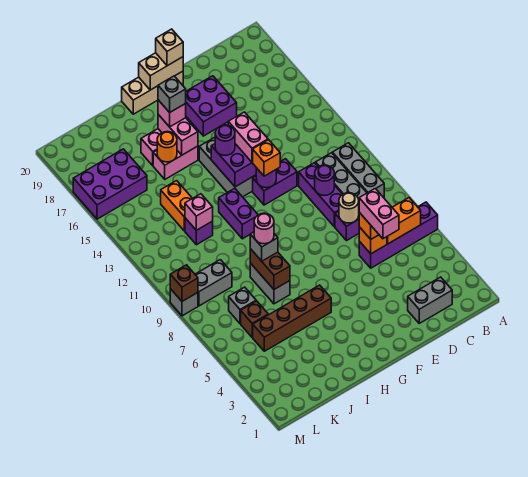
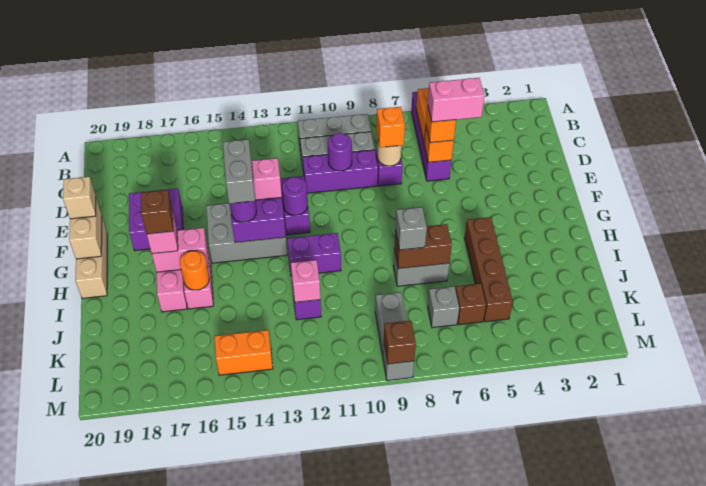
grey brick C2:D2 level 1 -> grey brick F14:G14 level 4
orange brick F12 level 3 -> orange brick D8 level 3
grey brick H17 level 4 -> brown brick H17 level 4
pink round brick I8 level 4 -> none
orange brick J13:J14 level 1 -> orange brick L14:L15 level 1
purple brick K16:M17 level 1 -> none

